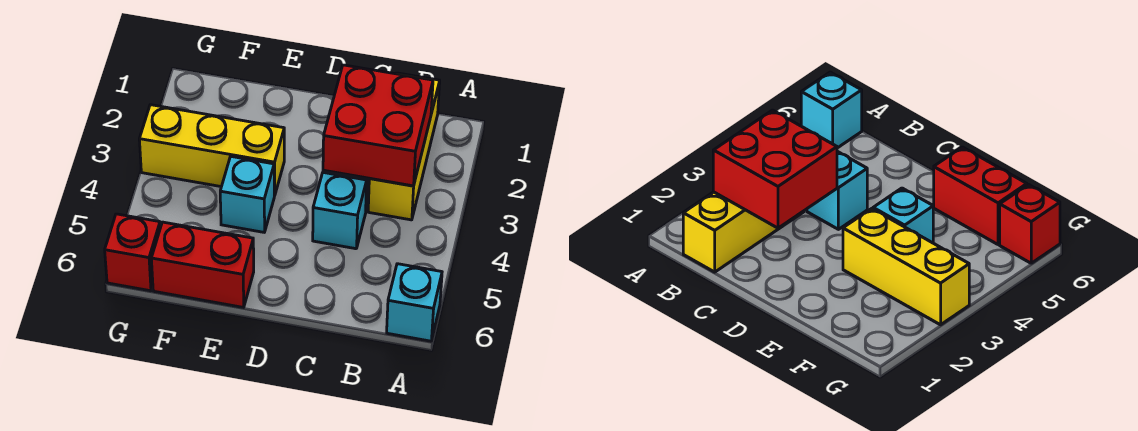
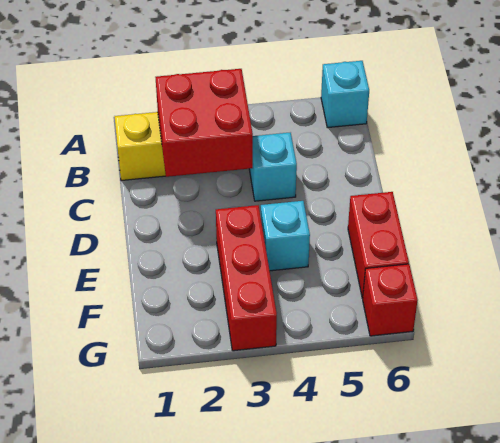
yellow brick E3:G3 level 1 -> red brick E3:G3 level 1

